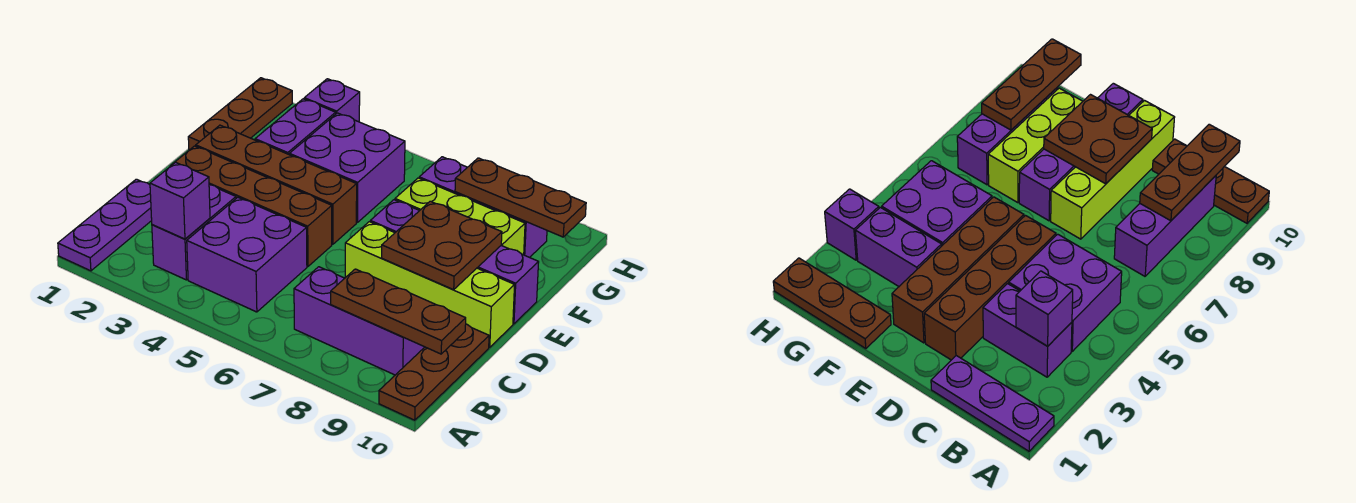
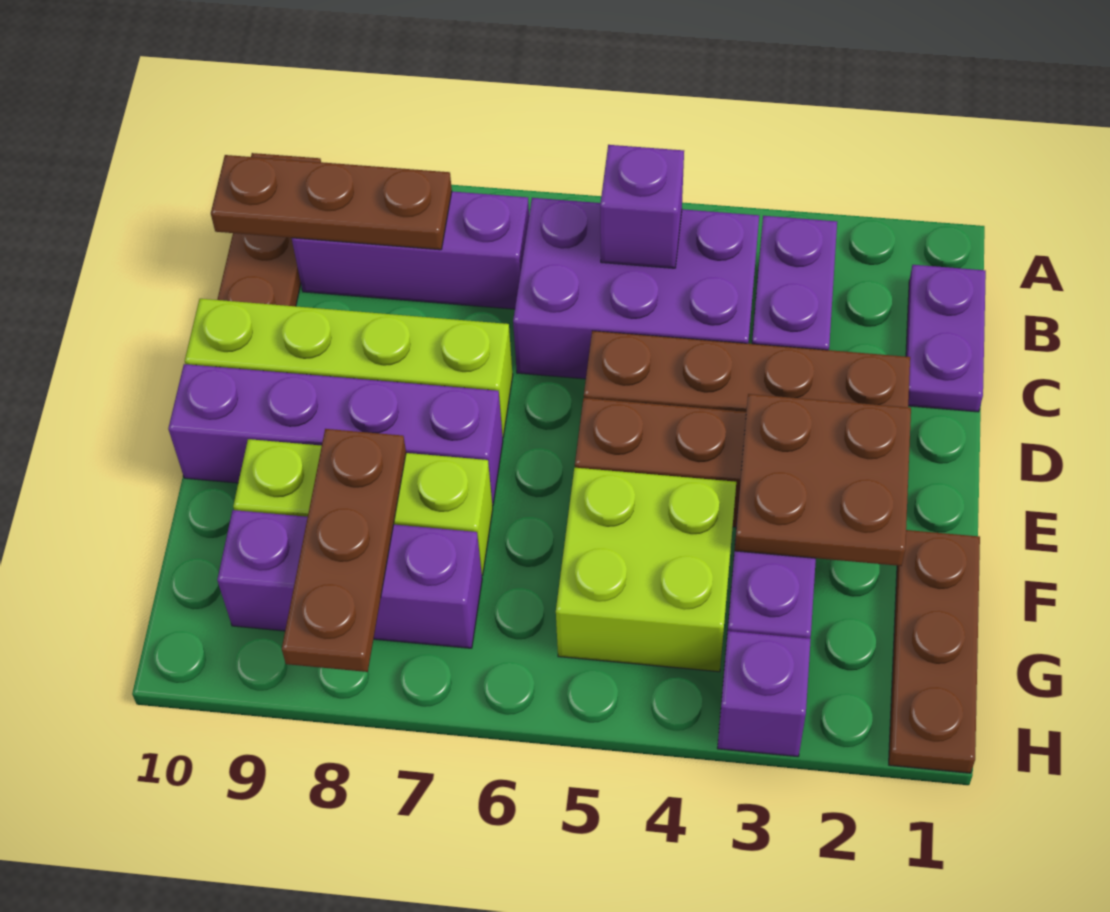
purple plate A1:C1 level 1 -> purple plate B1:C1 level 1
purple brick B3 level 2 -> purple brick B5 level 2
purple brick B4:C5 level 1 -> purple brick B4:C6 level 1
brown plate D8:E9 level 2 -> brown plate E2:F3 level 2
purple brick F4:G5 level 1 -> lime brick F4:G5 level 1
brown plate G8:G10 level 2 -> brown plate F8:H8 level 2

